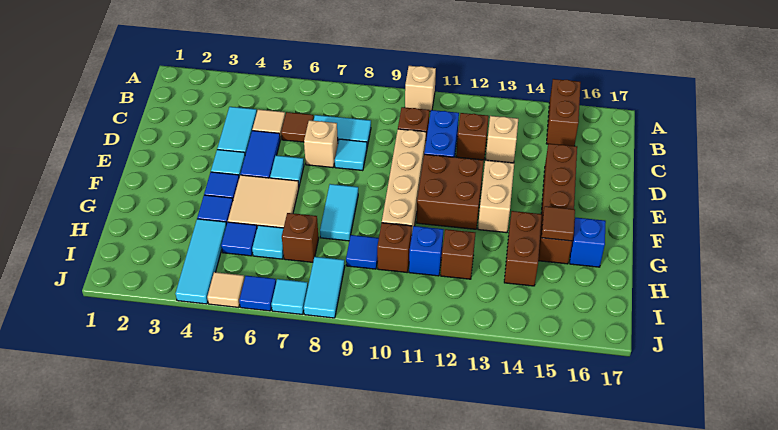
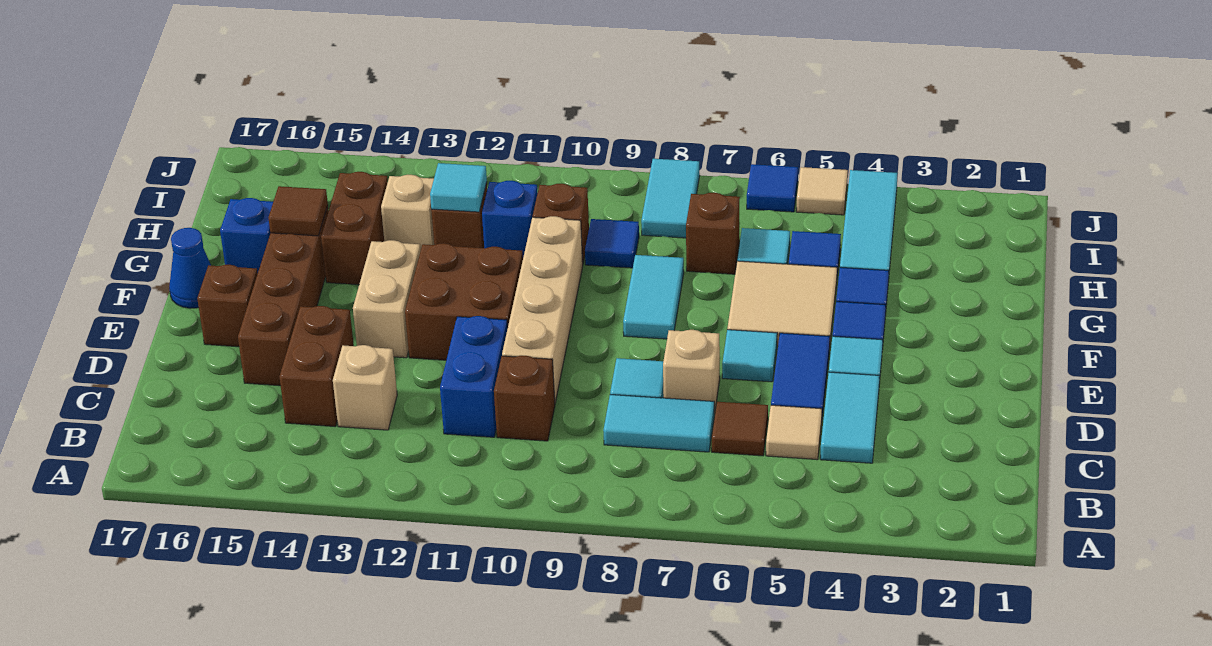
tan brick A10 level 1 -> tan brick H13 level 1
brown brick A15:B15 level 1 -> brown brick C14:D14 level 1
brown brick C12 level 1 -> brown brick E16 level 1
none -> blue cone F17 level 1
cyan tile J7 level 1 -> cyan tile H12 level 2

